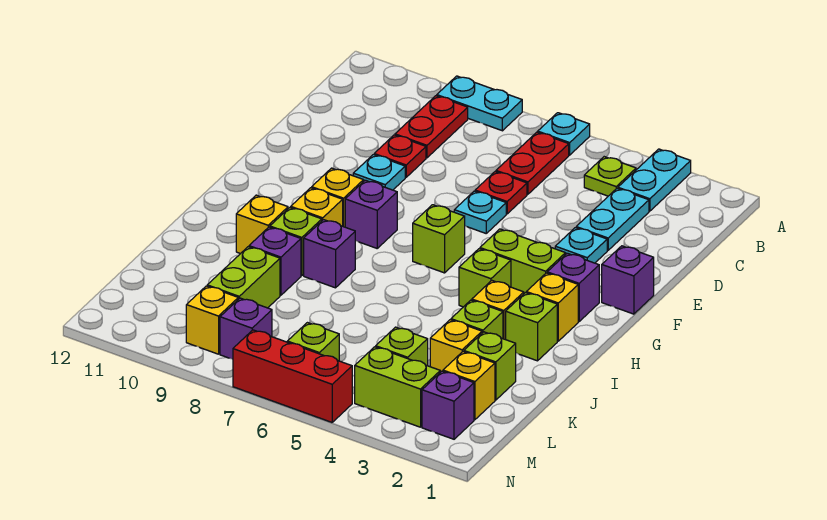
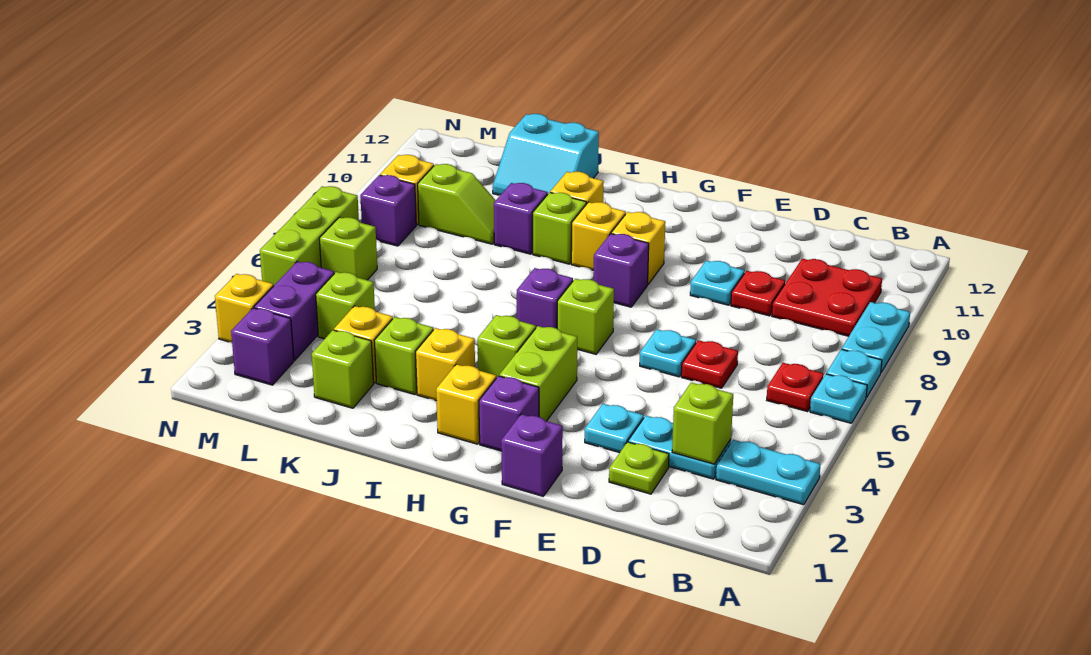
none -> cyan plate A7 level 1
lime plate B4 level 1 -> lime plate D2 level 1
red plate B6:C6 level 1 -> red plate B6 level 1
red plate B9:C9 level 1 -> red plate B9:C10 level 1
lime brick I2 level 1 -> lime brick C3 level 2
purple brick I8 level 1 -> purple brick H6 level 1
none -> cyan slope J11:K12 level 1 top 12
lime brick K9:L9 level 1 -> lime slope K9:L9 level 1 top L
yellow brick L2 level 1 -> yellow brick N3 level 1
lime brick M3:M4 level 1 -> purple brick M3:M4 level 1
red brick N5:N7 level 1 -> lime brick N5:N7 level 1

